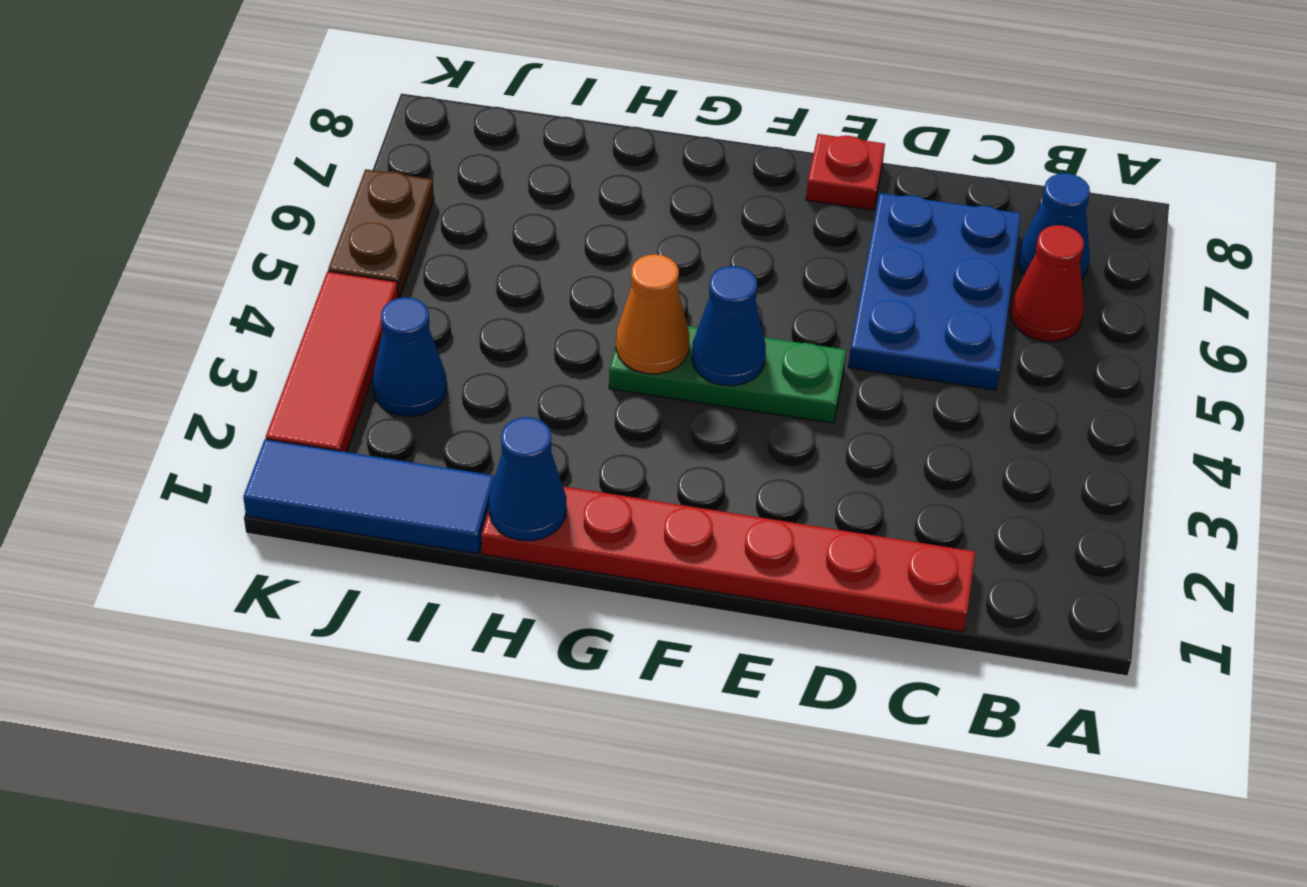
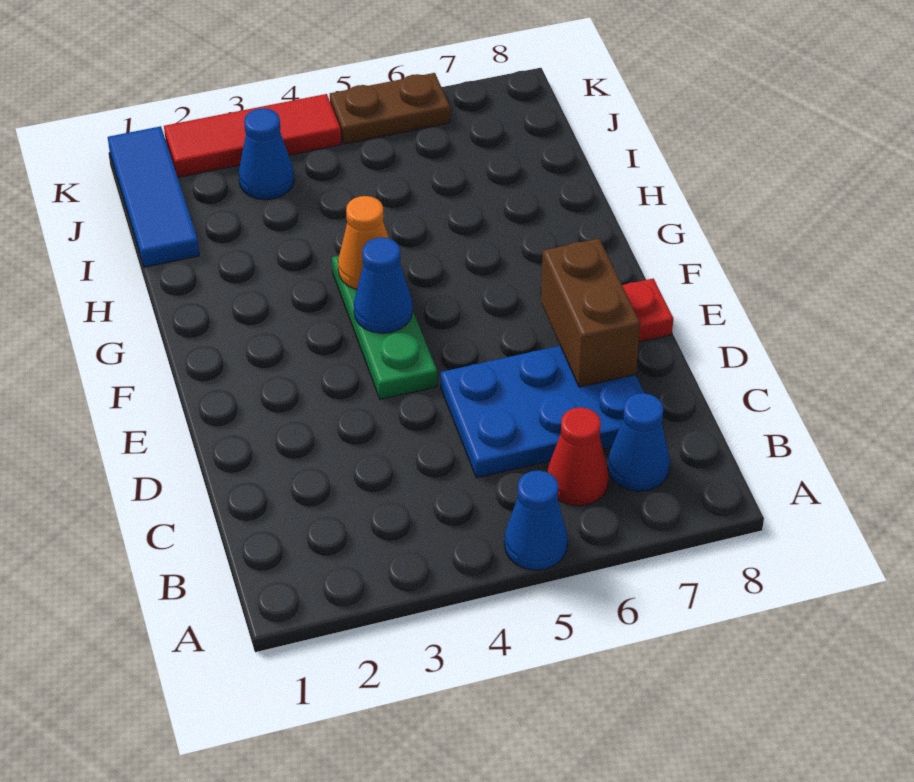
red plate C1:H1 level 1 -> none
none -> brown brick D7:E7 level 2
blue cone H1 level 2 -> blue cone A5 level 1

